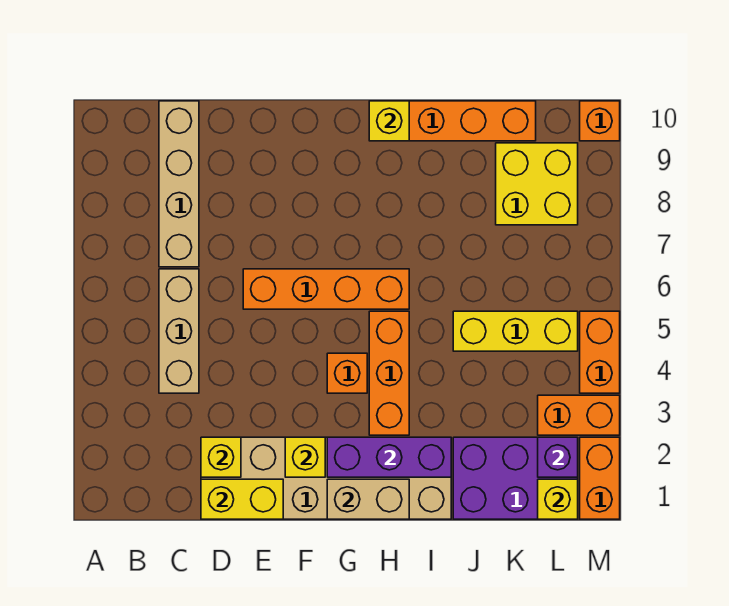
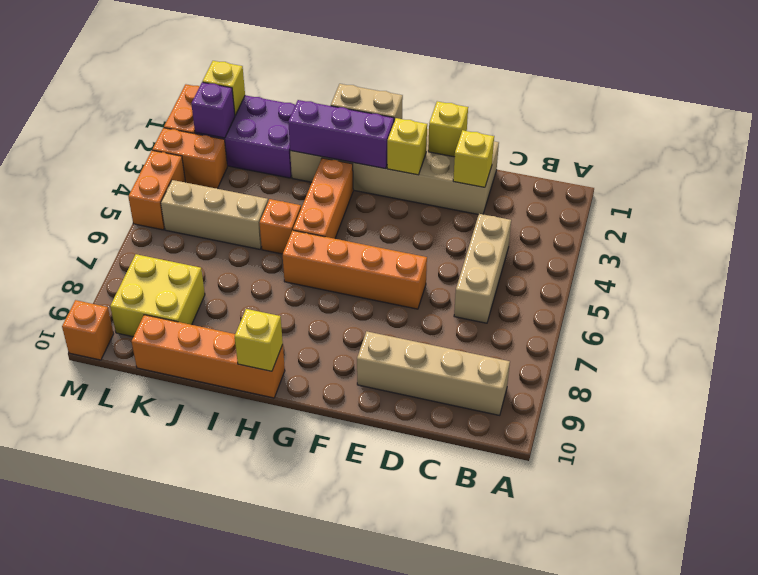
tan brick C7:C10 level 1 -> tan brick B9:E9 level 1
yellow brick D1:E1 level 2 -> yellow brick E1 level 2
orange brick G4 level 1 -> orange brick I5 level 1
yellow brick J5:L5 level 1 -> tan brick J5:L5 level 1

